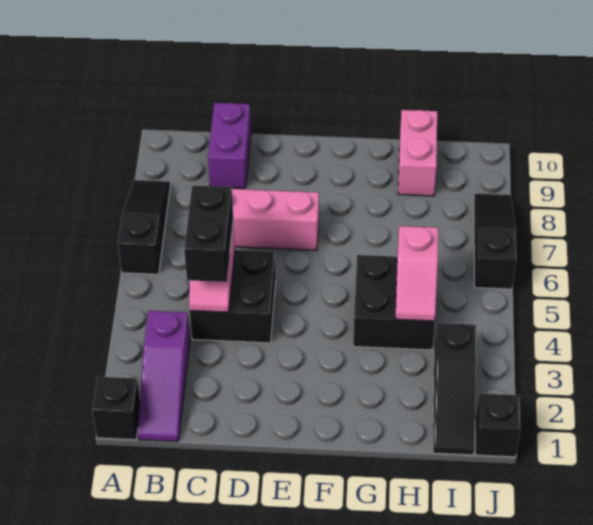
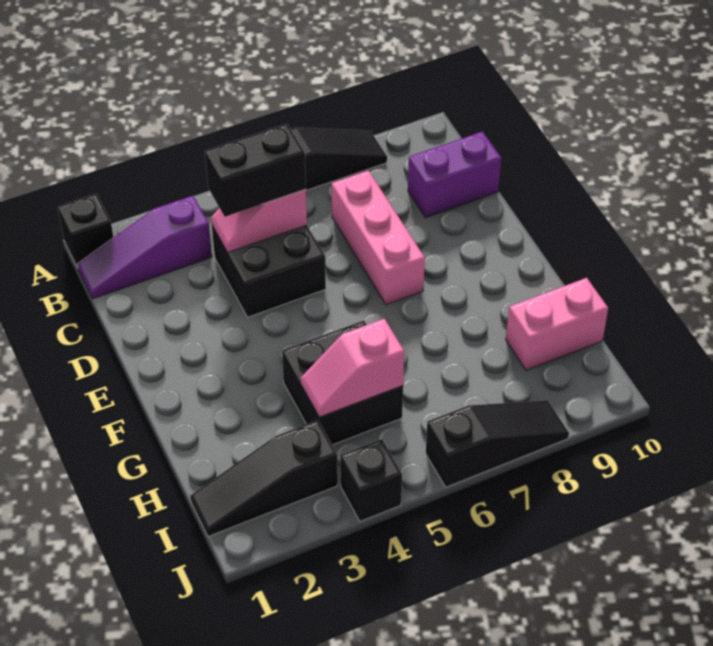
black brick J1 level 1 -> black brick J4 level 1

